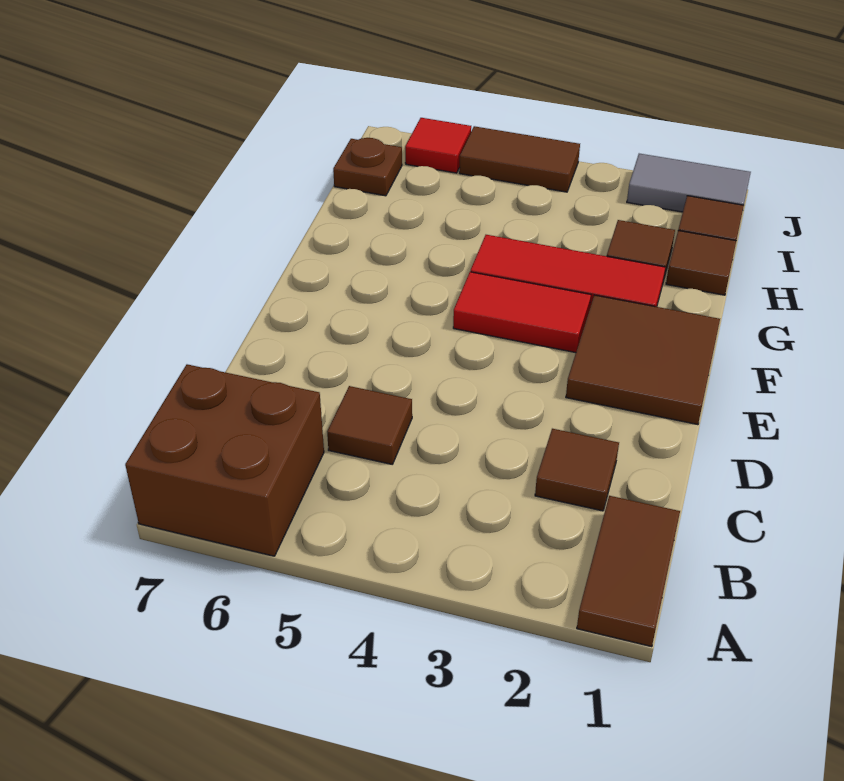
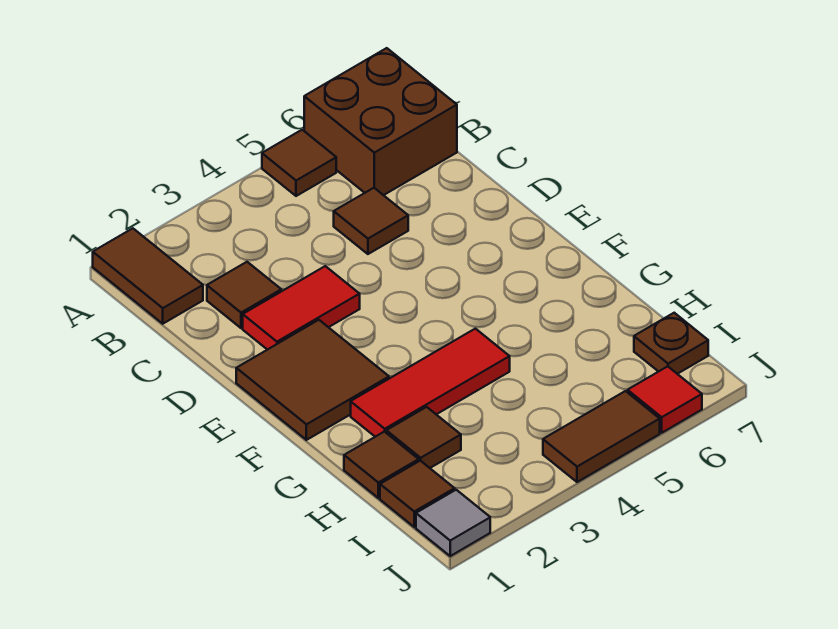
none -> brown tile A5 level 1
red tile F3:F4 level 1 -> red tile D2:D3 level 1
grey tile J1:J2 level 1 -> grey tile J1 level 1

